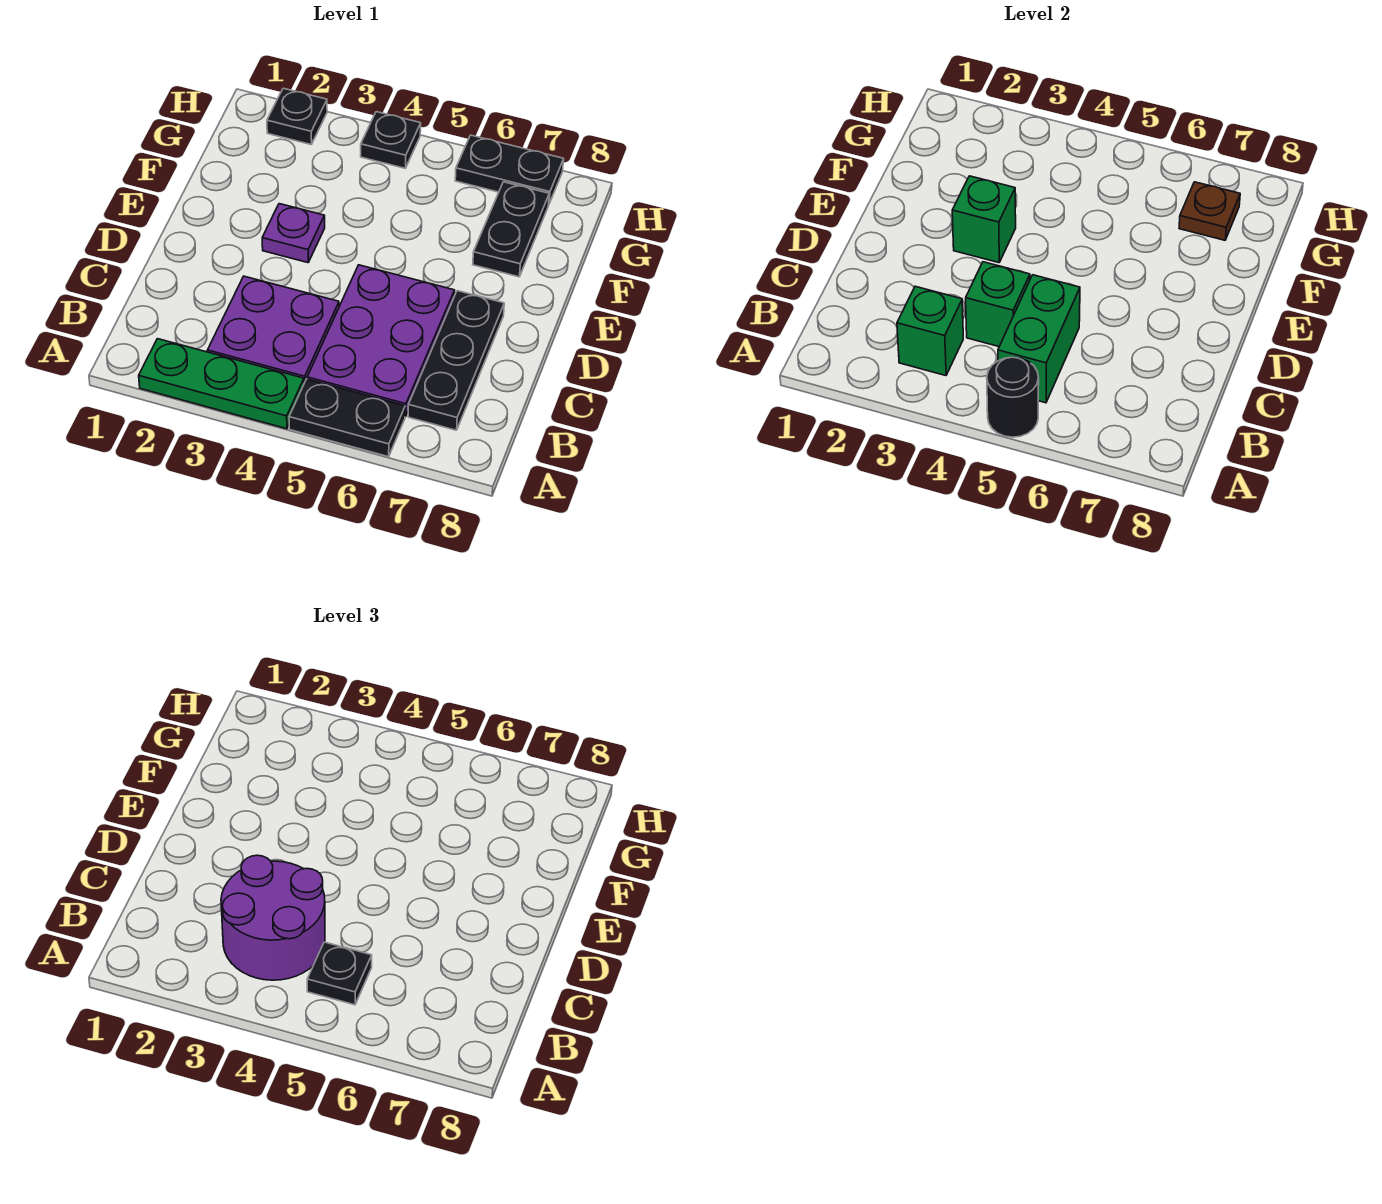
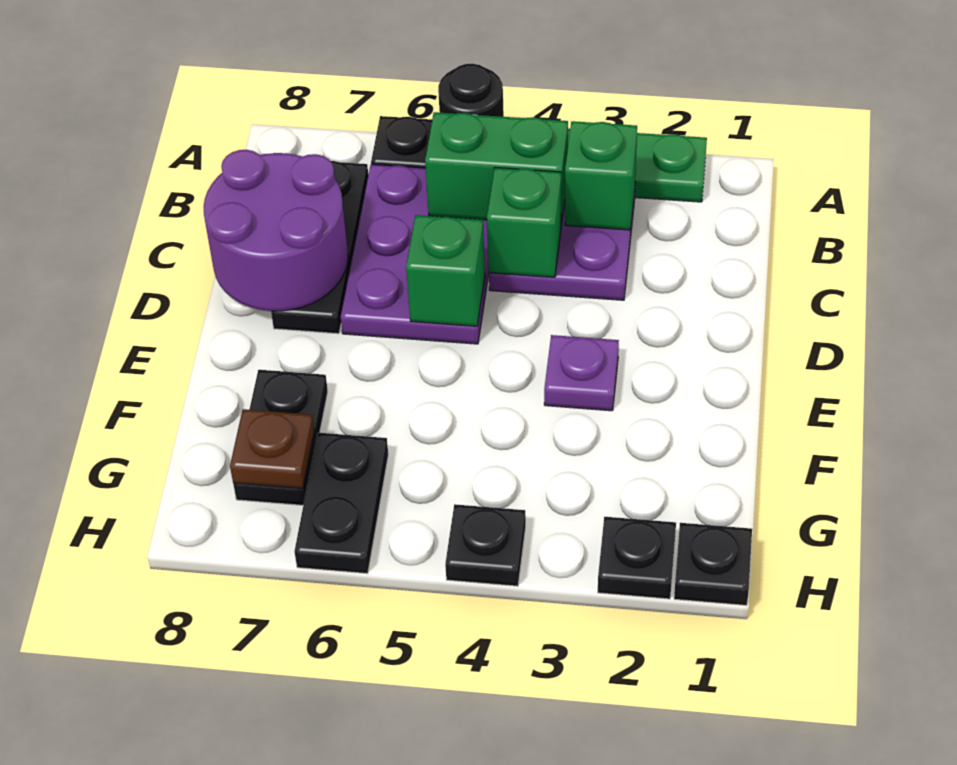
purple round brick B3:C4 level 3 -> purple round brick C7:D8 level 2
green brick B5:C5 level 2 -> green brick B4:B5 level 2
black plate B5 level 3 -> black plate H1 level 1
green brick E3 level 2 -> green brick D5 level 2
black plate H6:H7 level 1 -> black plate G6:H6 level 1

